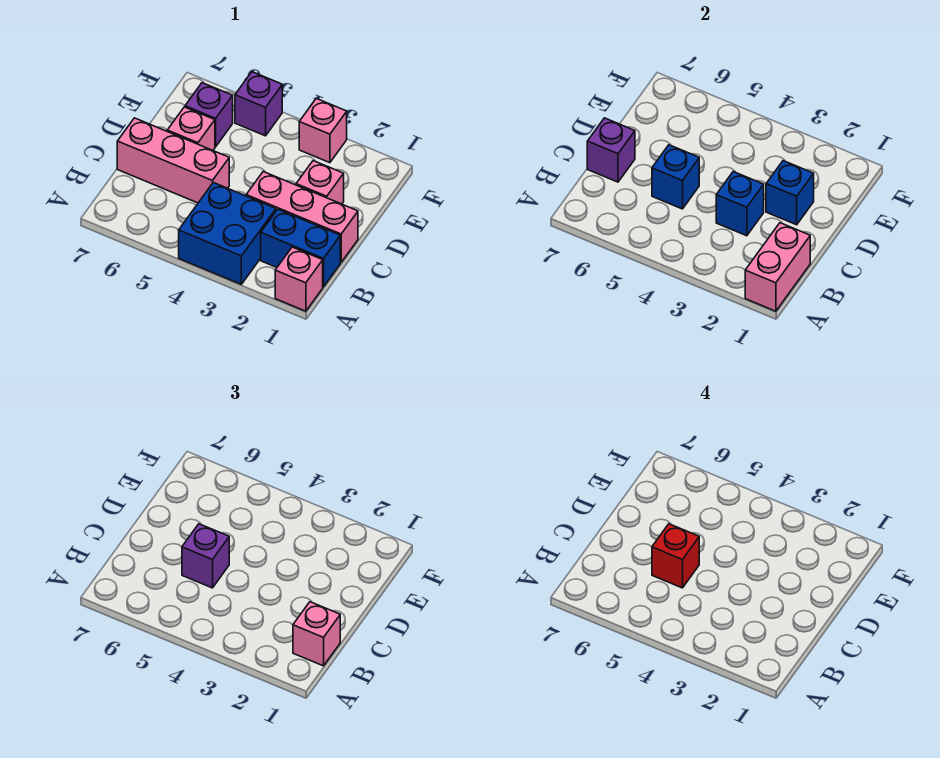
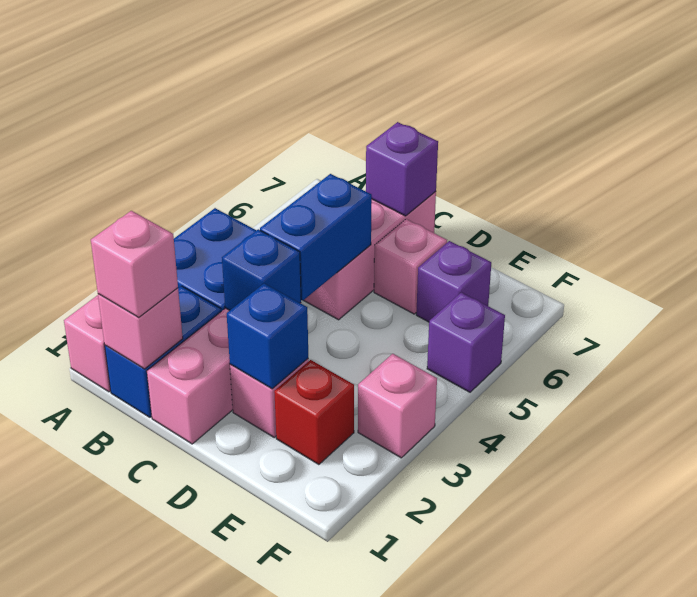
pink brick A1:B1 level 2 -> pink brick B1 level 2
blue brick C5 level 2 -> blue brick C4:C5 level 2
purple brick C5 level 3 -> none
red brick C5 level 4 -> red brick E2 level 1

